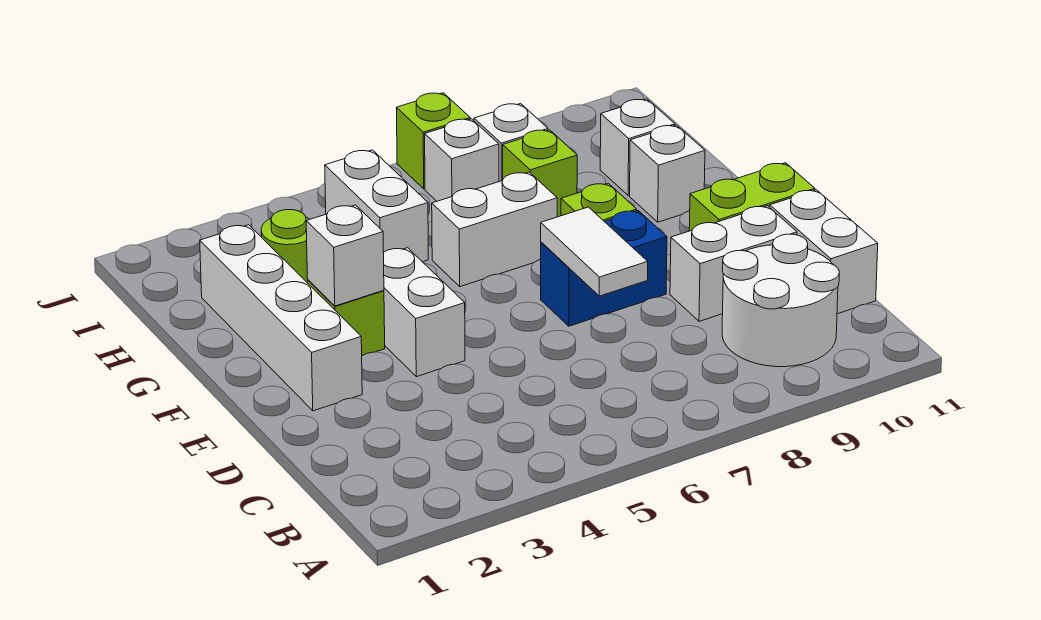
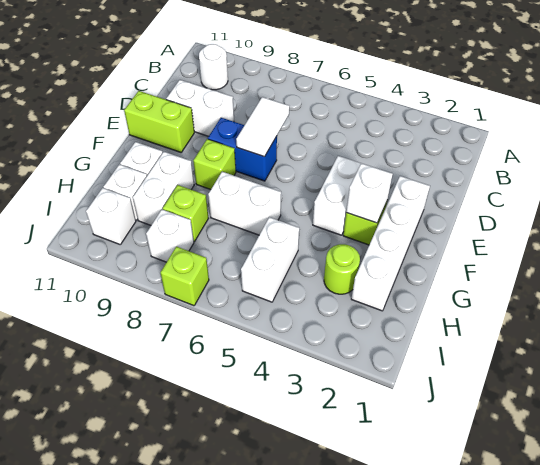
white round brick B9:C10 level 1 -> white round brick B10 level 1
white brick C11:D11 level 1 -> white brick G9:H9 level 1
white brick I7 level 1 -> white brick I10 level 1

